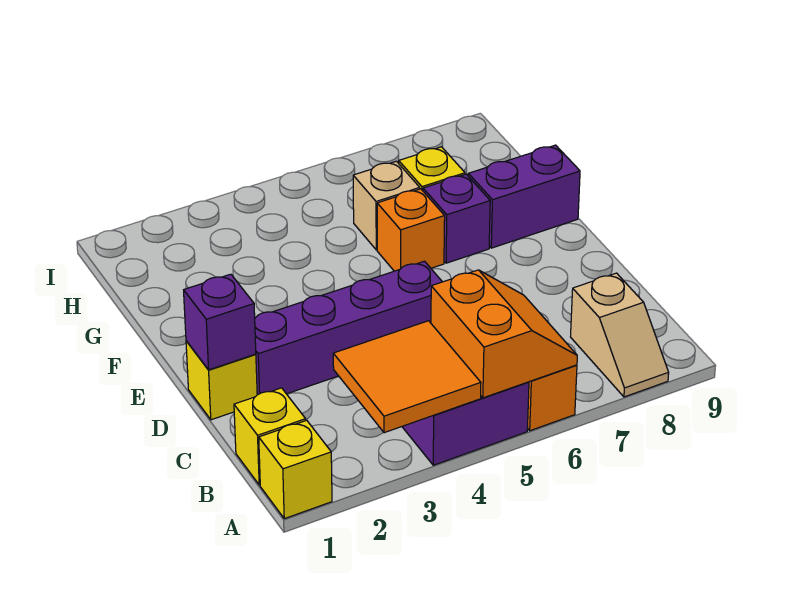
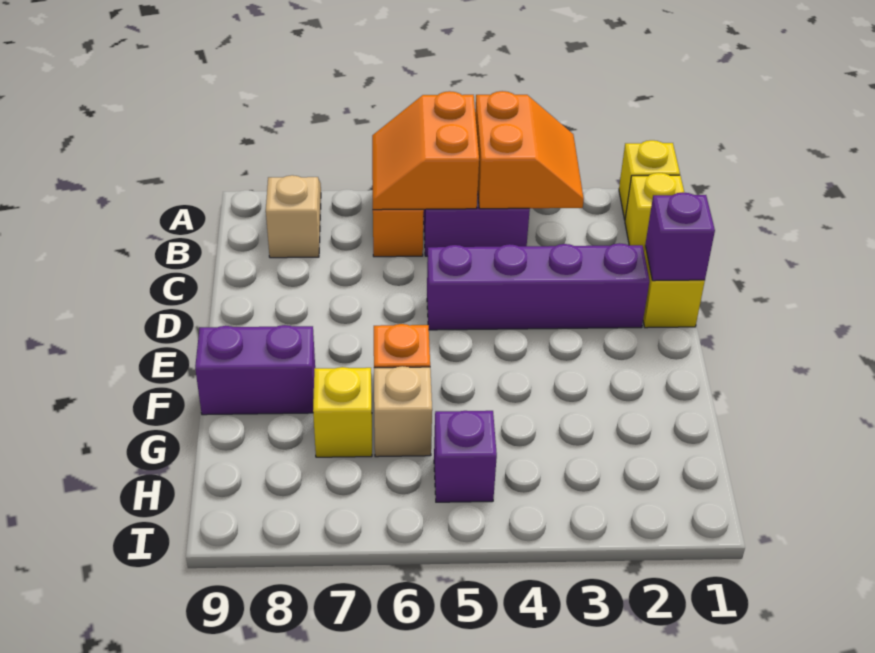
orange tile A3:B4 level 2 -> orange slope A3:B4 level 2 top 4
purple brick F7 level 1 -> purple brick H5 level 1

